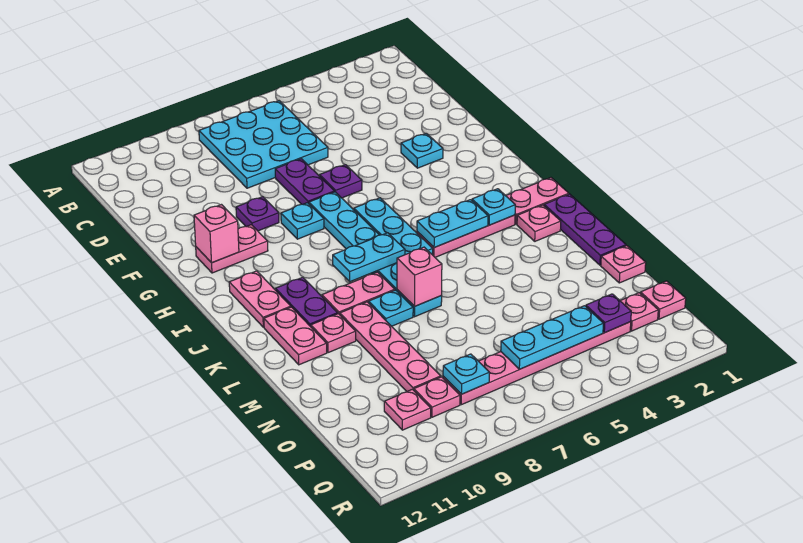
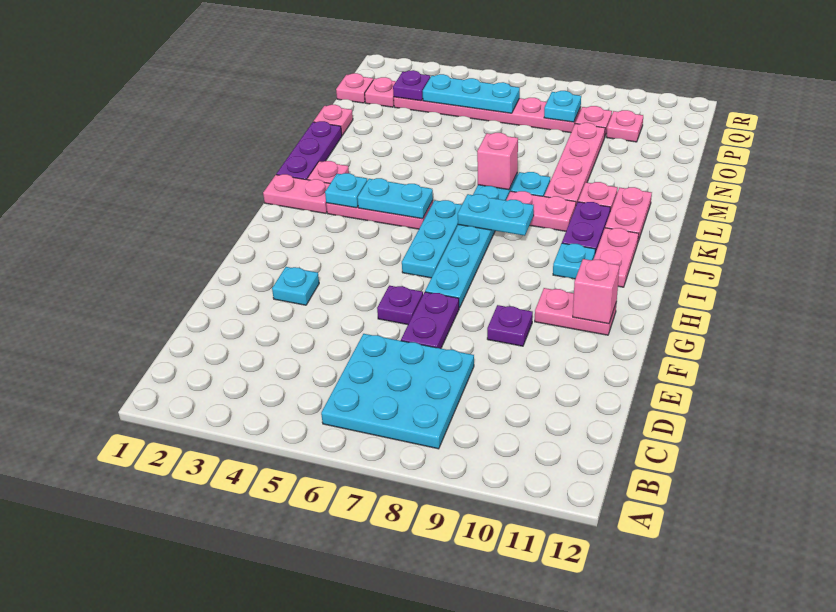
cyan plate G8 level 1 -> cyan plate I10 level 1

